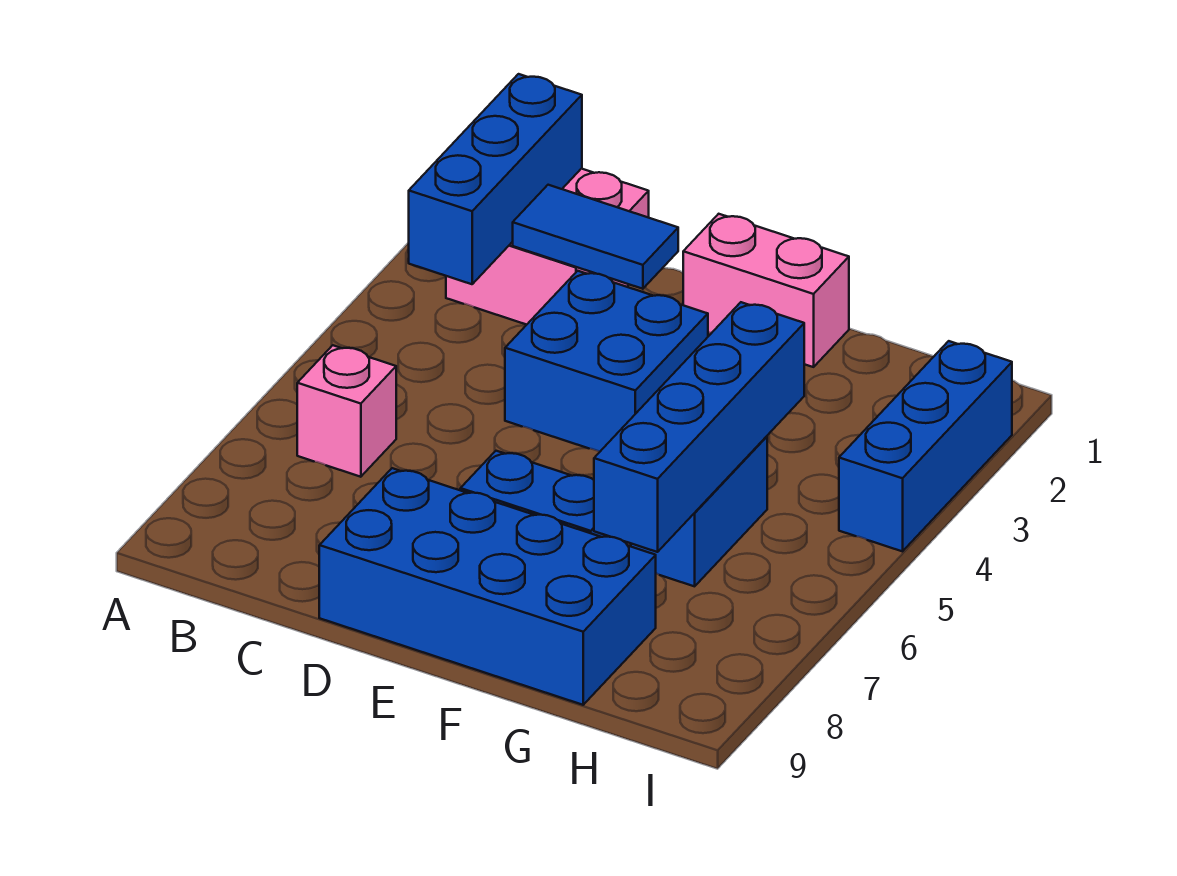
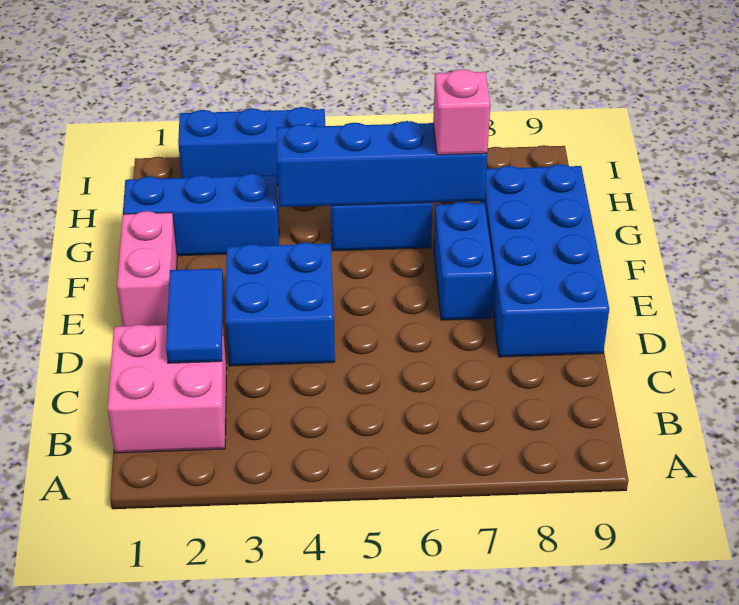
blue brick B1:B3 level 2 -> blue brick G1:G3 level 1
pink brick B6 level 1 -> pink brick G7 level 3

